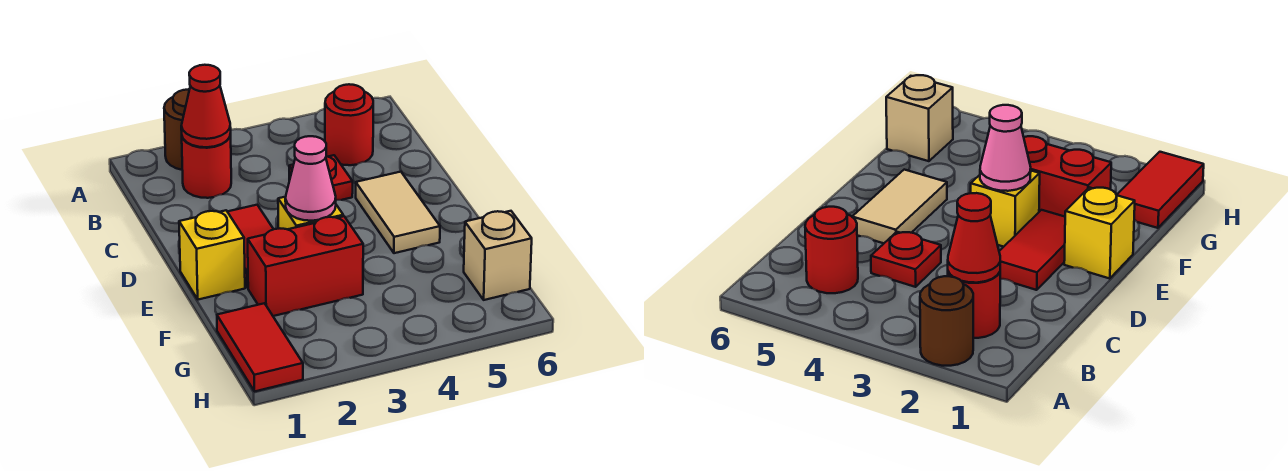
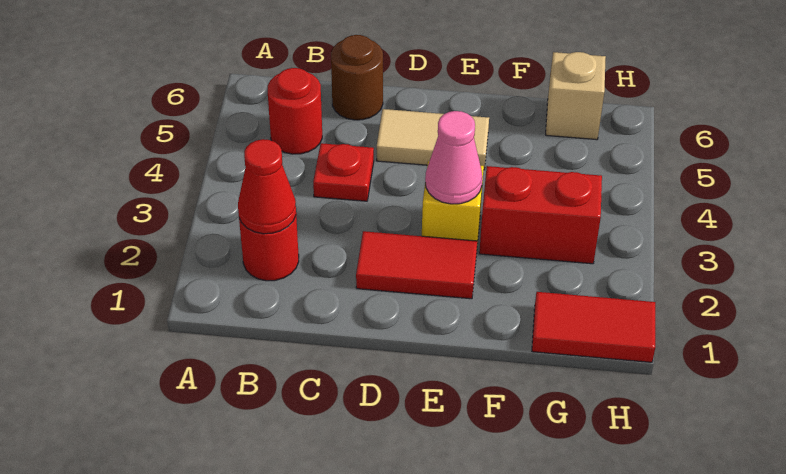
brown round brick A2 level 1 -> brown round brick C6 level 1
yellow brick E1 level 1 -> none
red brick F2:F3 level 1 -> red brick F3:G3 level 1

